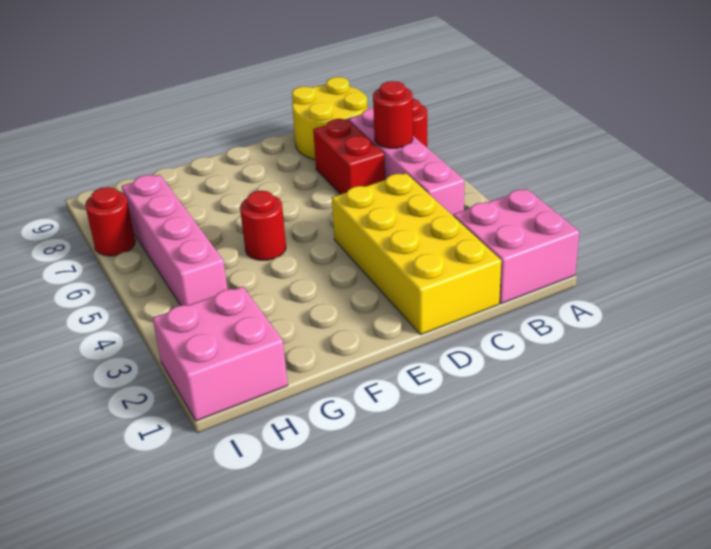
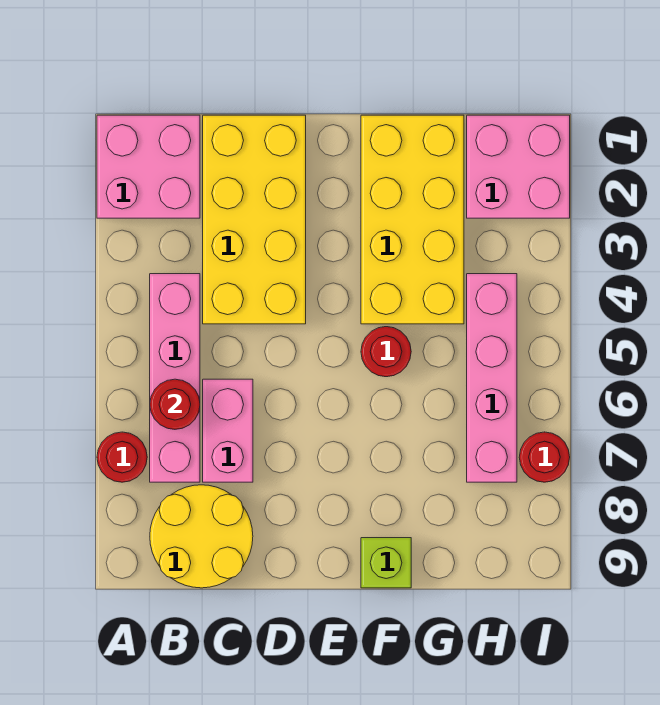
red brick C6:C7 level 1 -> pink brick C6:C7 level 1
none -> yellow brick F1:G4 level 1
none -> lime brick F9 level 1

